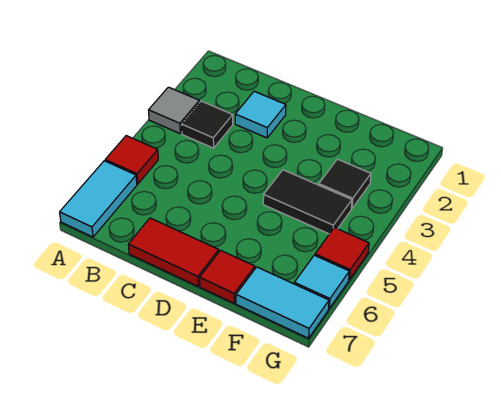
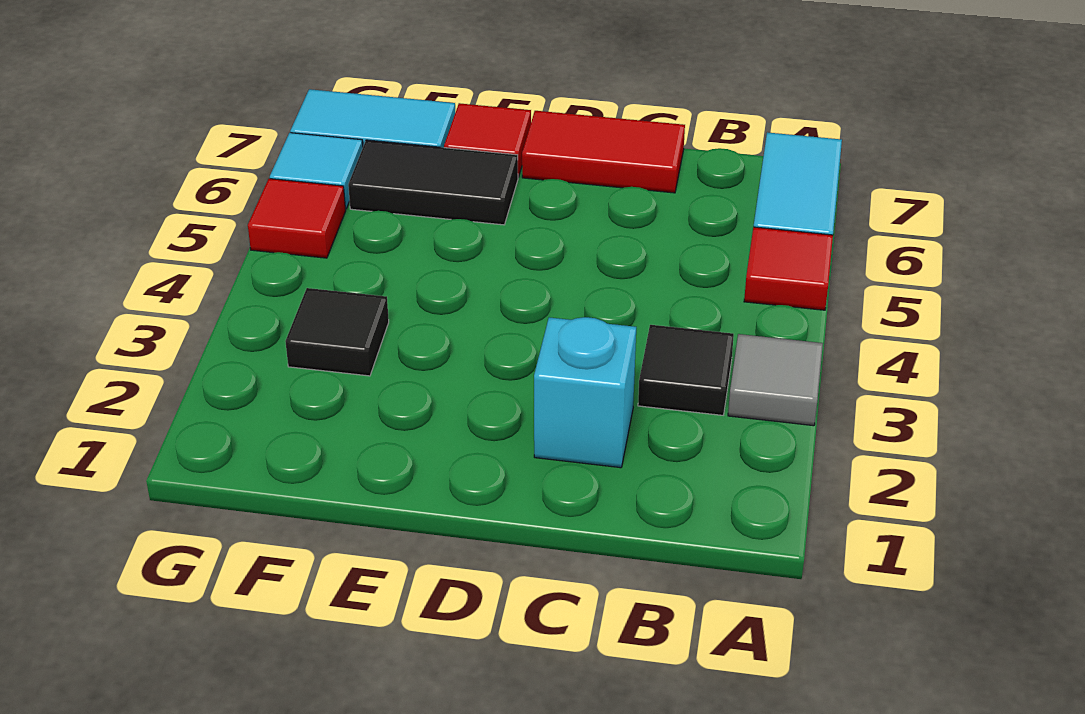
cyan tile C2 level 1 -> cyan brick C2 level 1
black tile E4:F4 level 1 -> black tile E6:F6 level 1

